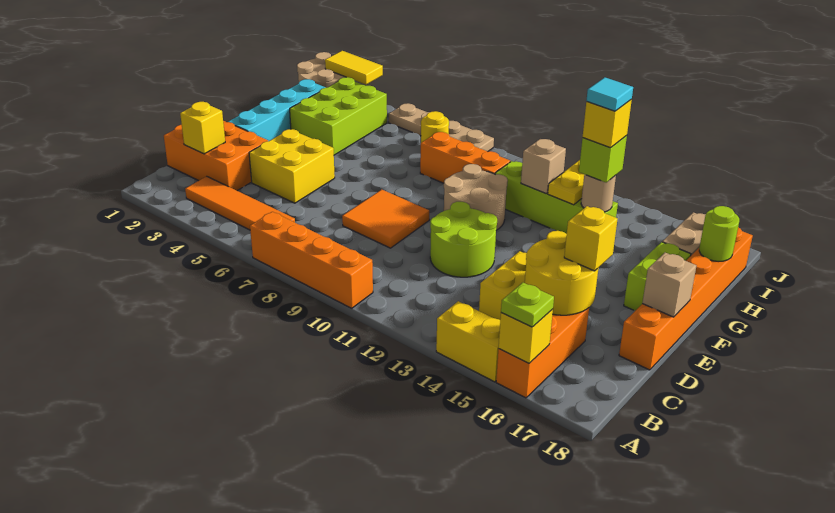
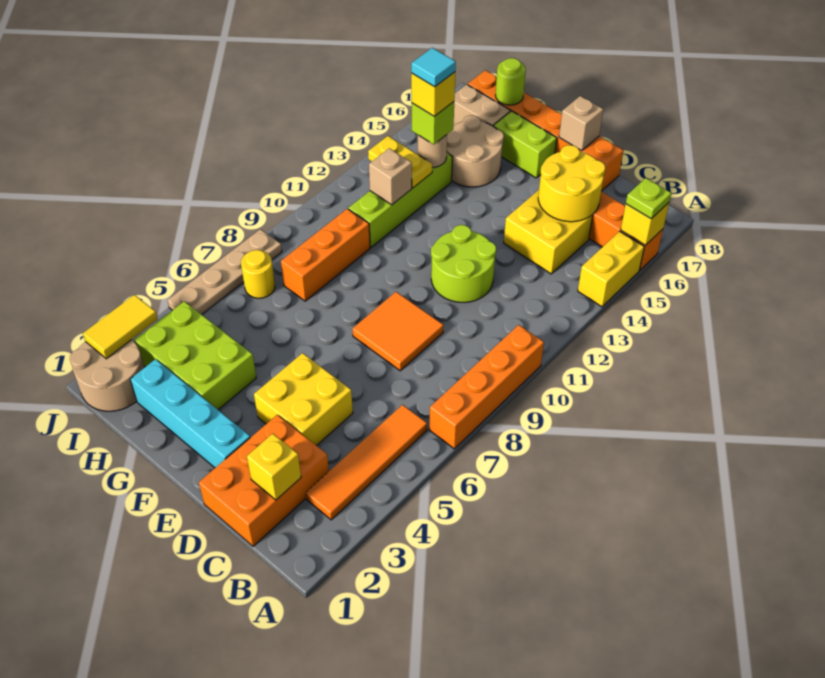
yellow brick D16 level 3 -> none
tan round brick F10:G11 level 1 -> tan round brick G15:H16 level 1

